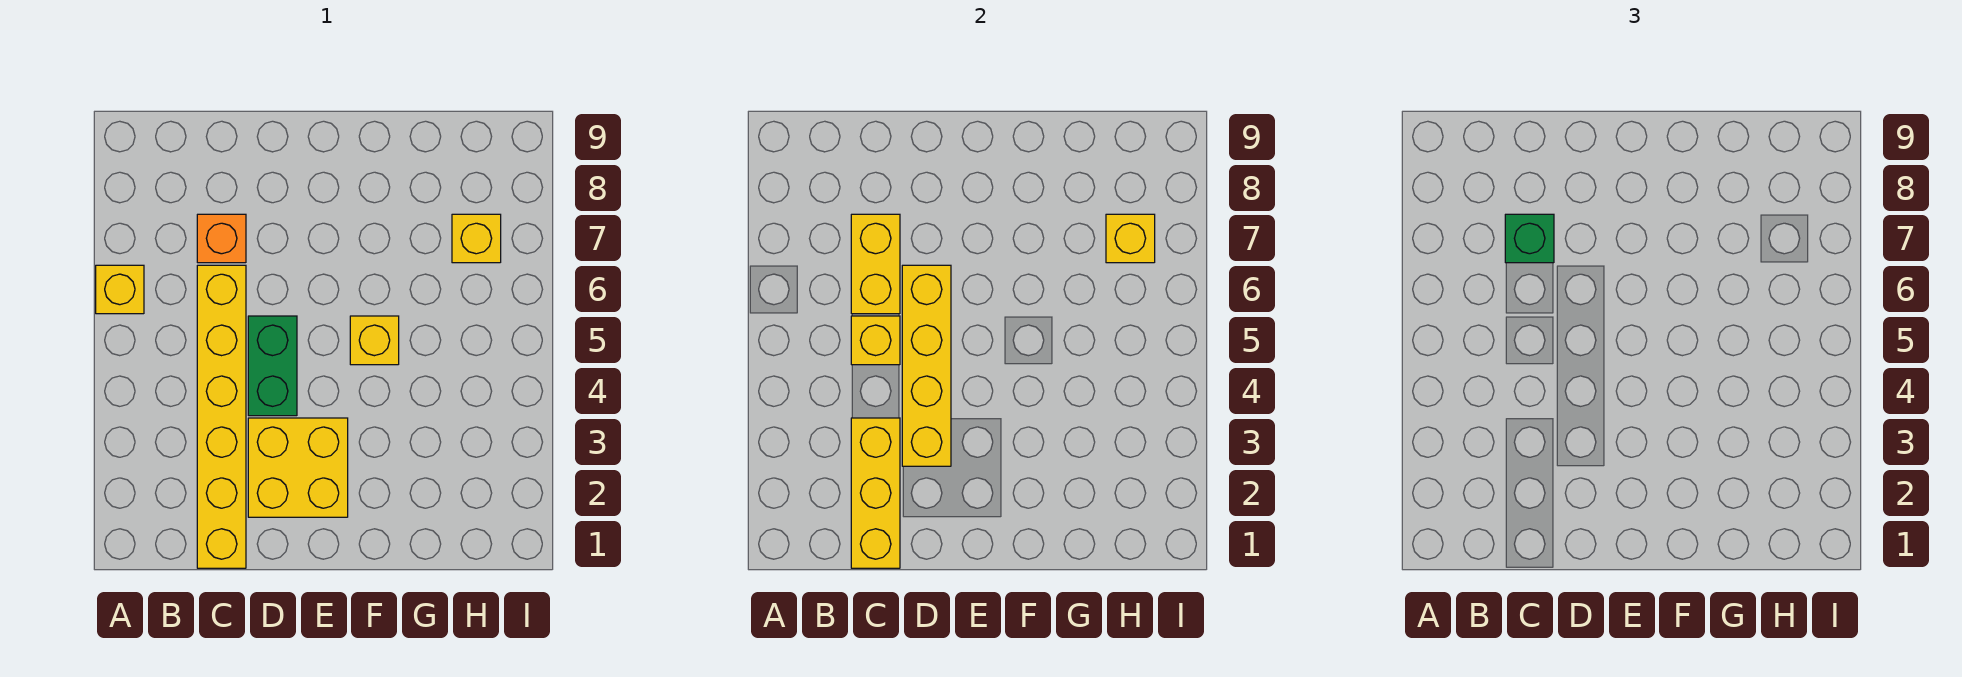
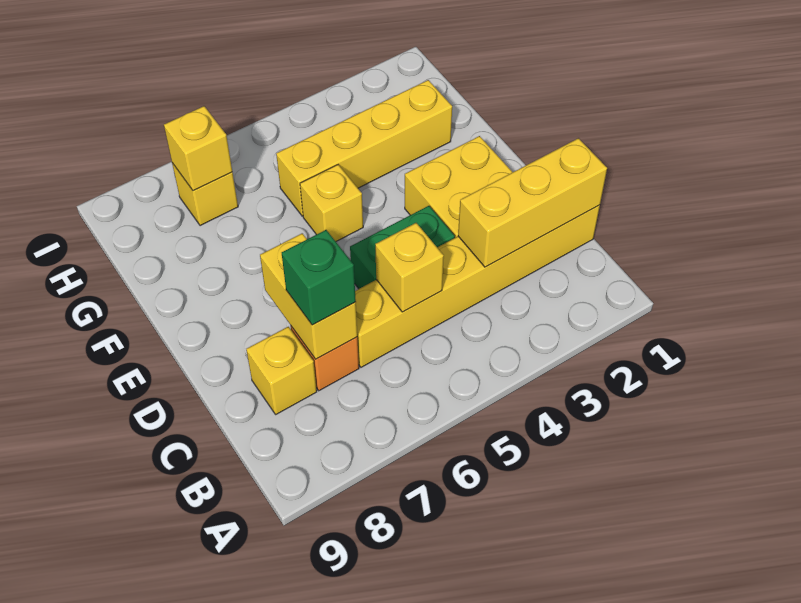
yellow brick A6 level 1 -> yellow brick C8 level 1
yellow brick C6:C7 level 2 -> yellow brick C7:D7 level 2
yellow brick D3:D6 level 2 -> yellow brick G2:G5 level 1

